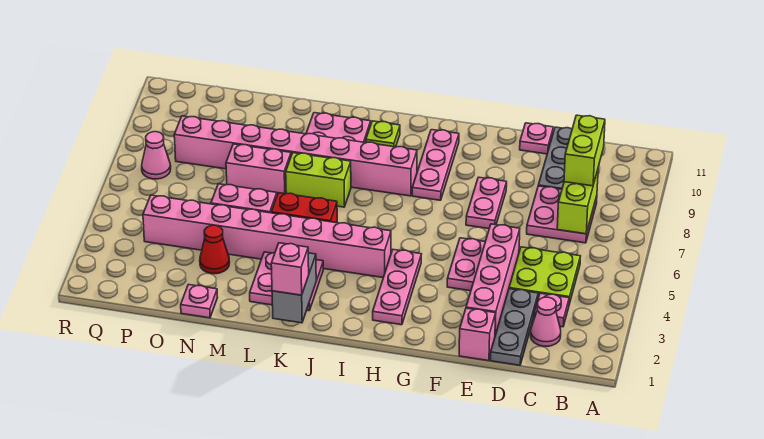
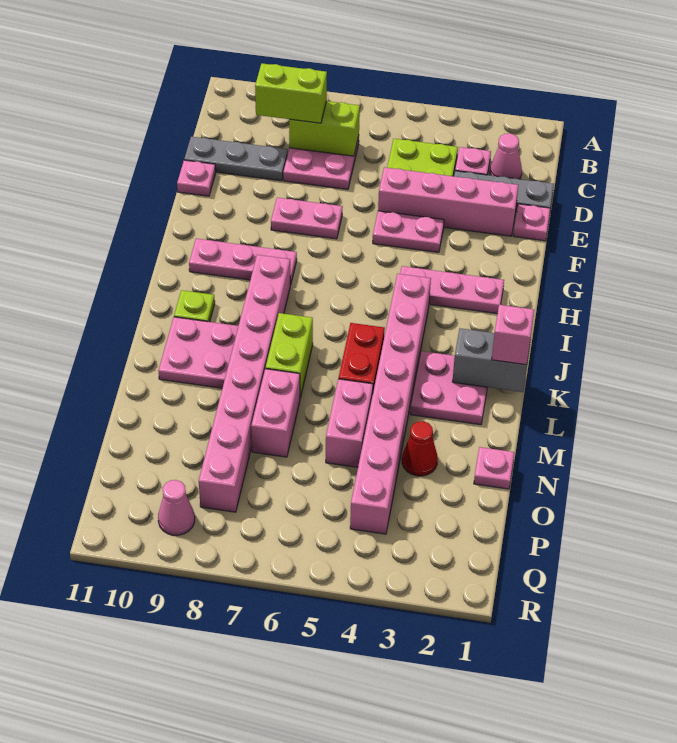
pink brick E1 level 1 -> pink plate E1 level 1
pink cone Q7 level 1 -> pink cone Q9 level 1

